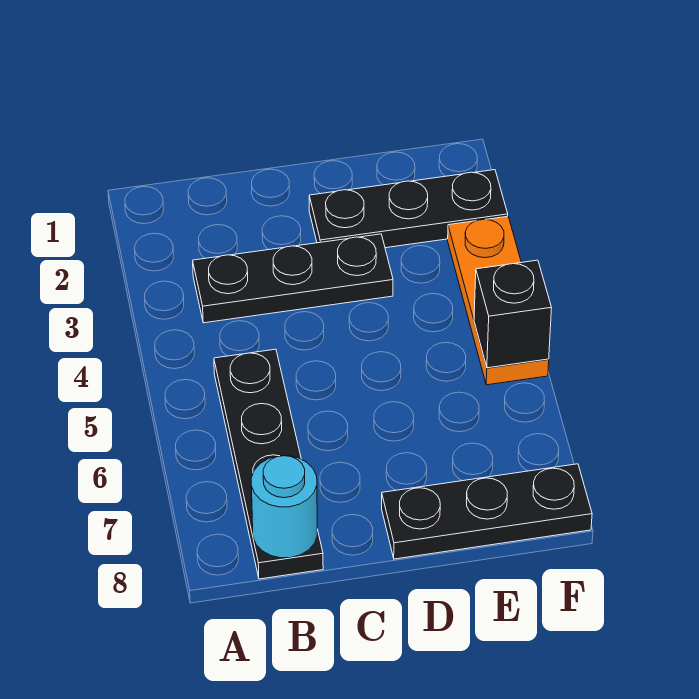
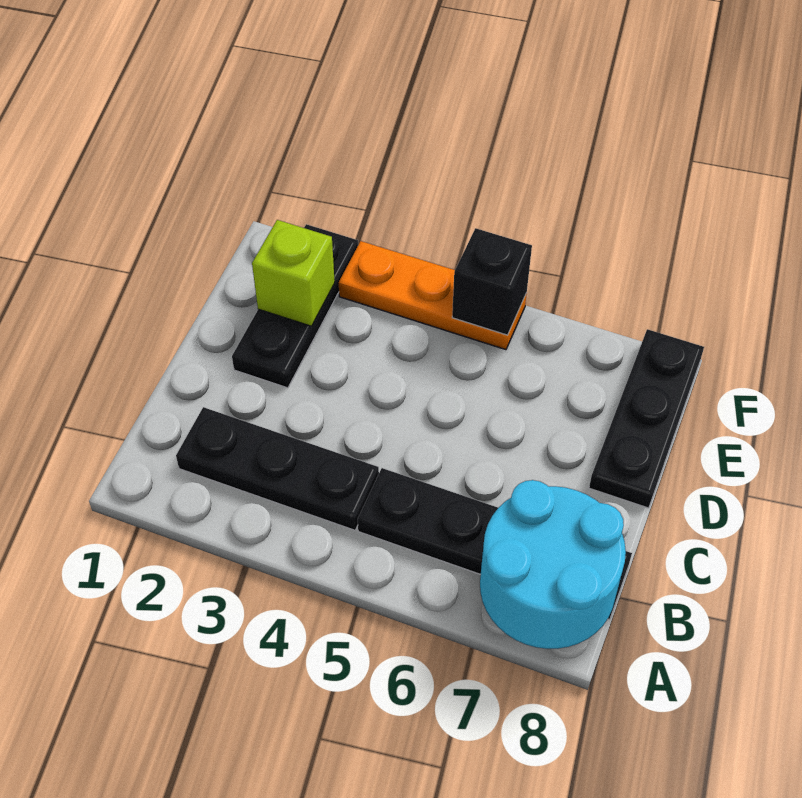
black plate B3:D3 level 1 -> black plate B2:B4 level 1
cyan round brick B8 level 2 -> cyan round brick A7:B8 level 2
none -> lime brick E2 level 2

